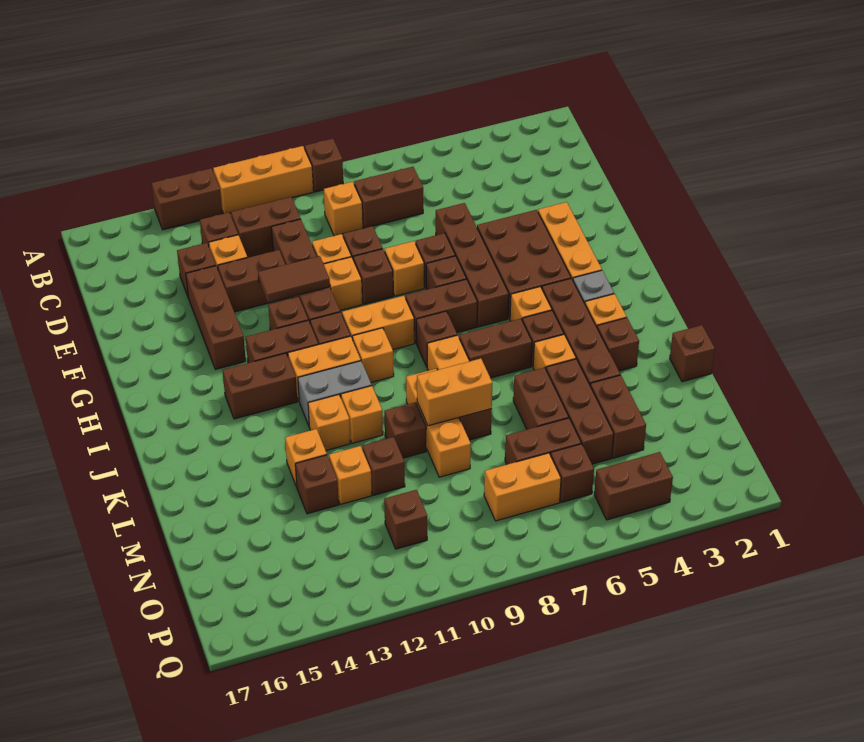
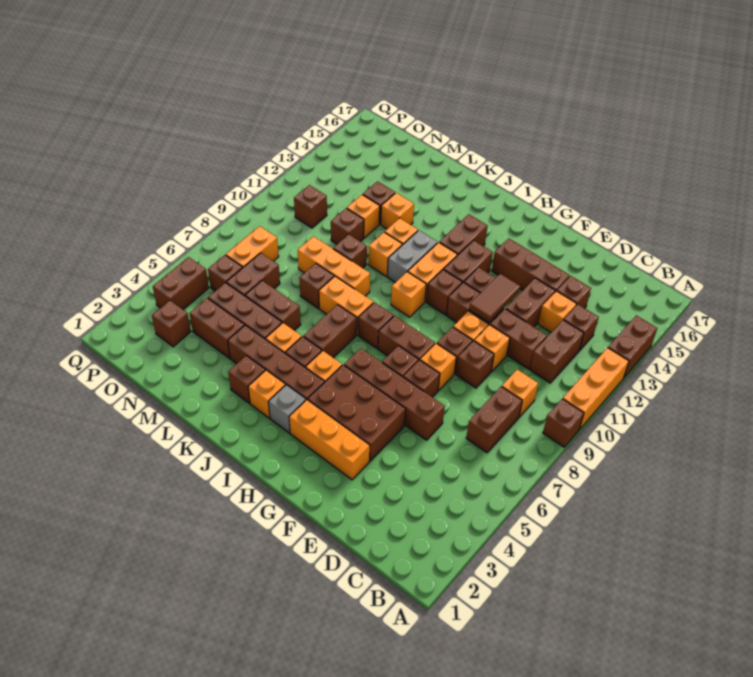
brown brick H7:H8 level 1 -> brown brick G8:H8 level 1
orange brick H9:H10 level 1 -> none
brown brick L1 level 1 -> brown brick O3 level 1
orange brick L8:L9 level 2 -> none

